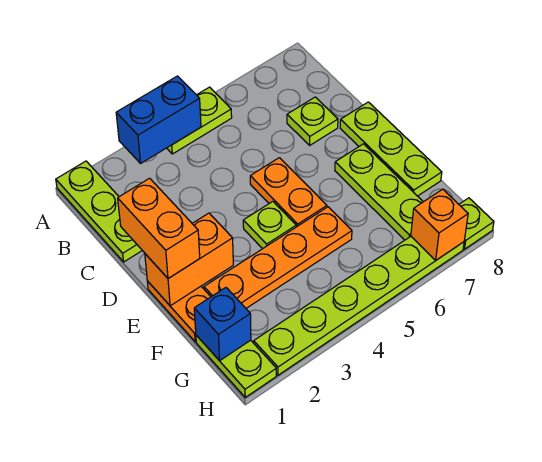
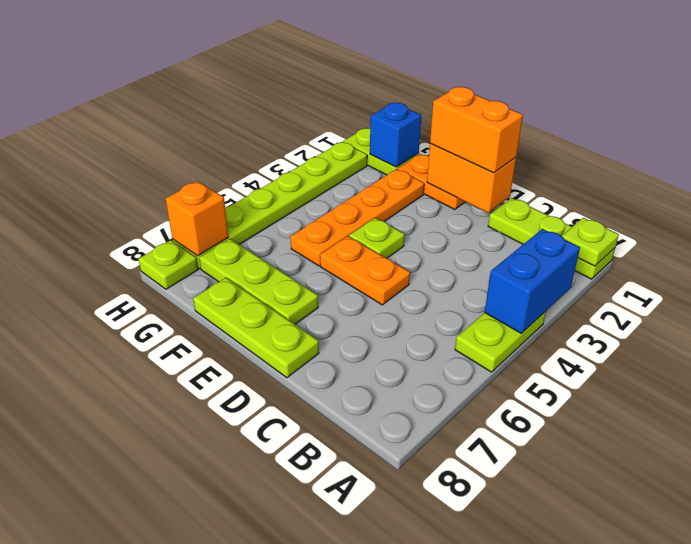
lime plate C7 level 1 -> lime plate A1 level 2
orange brick E1:E2 level 2 -> orange brick D1:E1 level 2

